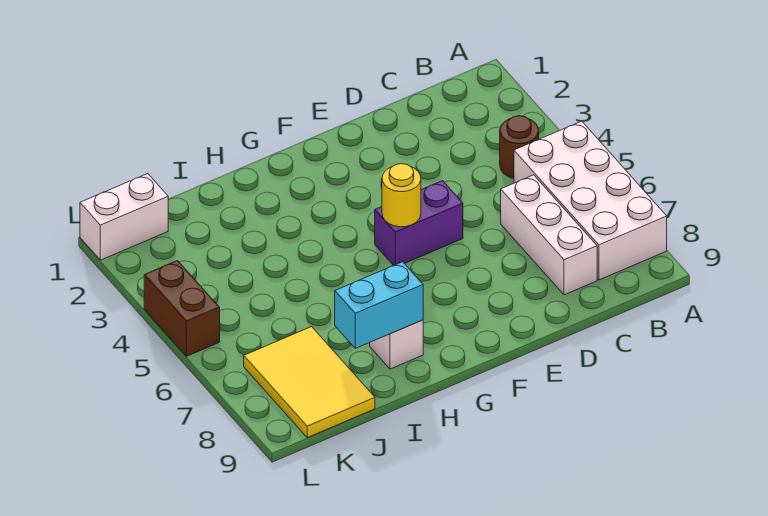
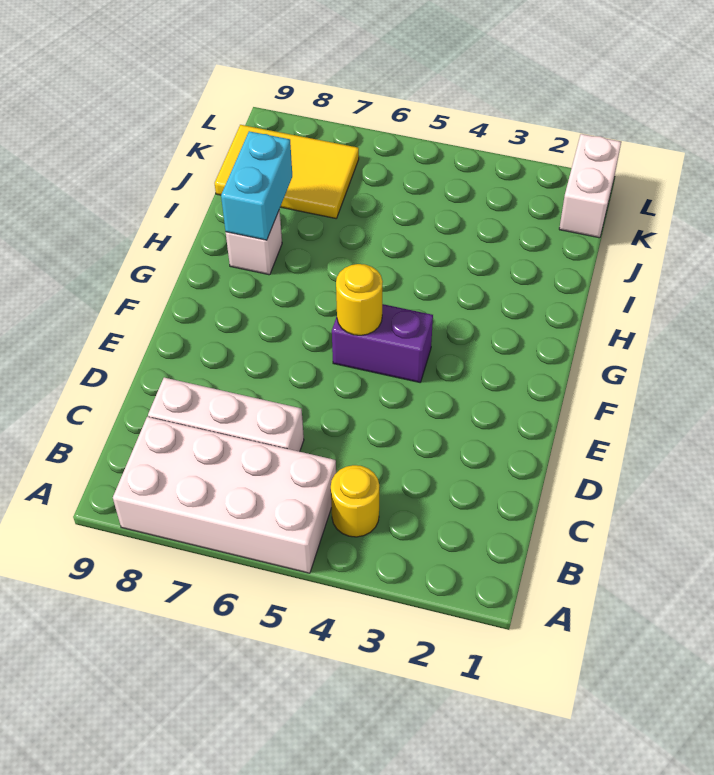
brown round brick B4 level 1 -> yellow round brick B4 level 1
purple brick E5:F5 level 1 -> purple brick F4:F5 level 1
brown brick L4:L5 level 1 -> none

